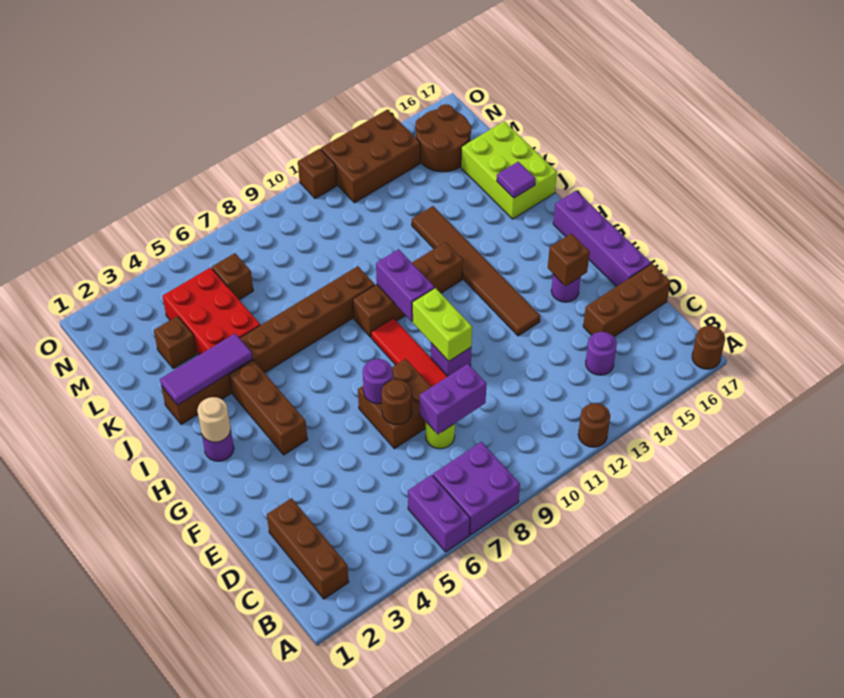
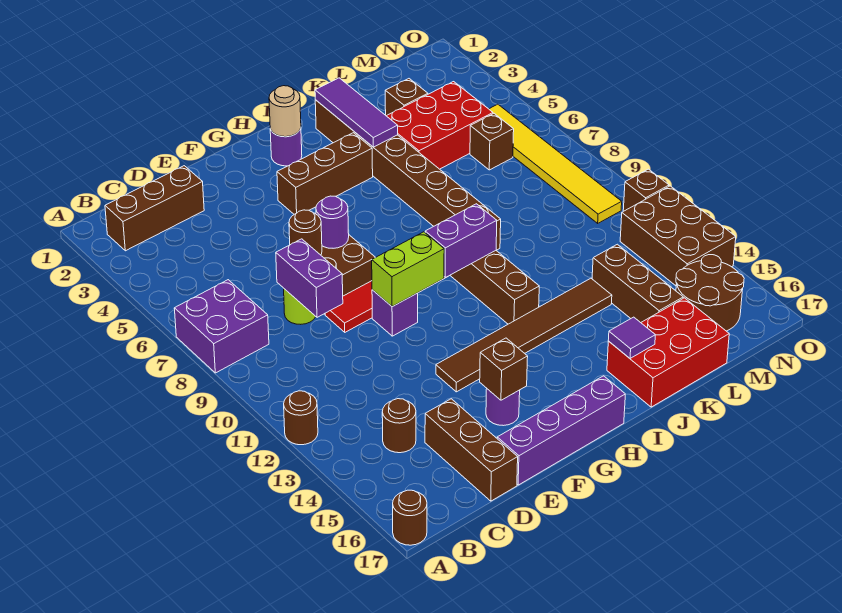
purple brick A6:B6 level 1 -> none
purple round brick C14 level 1 -> brown round brick C14 level 1
lime brick J16:L17 level 1 -> red brick J16:L17 level 1
none -> brown brick L13:L15 level 1
none -> yellow tile N5:N10 level 1

